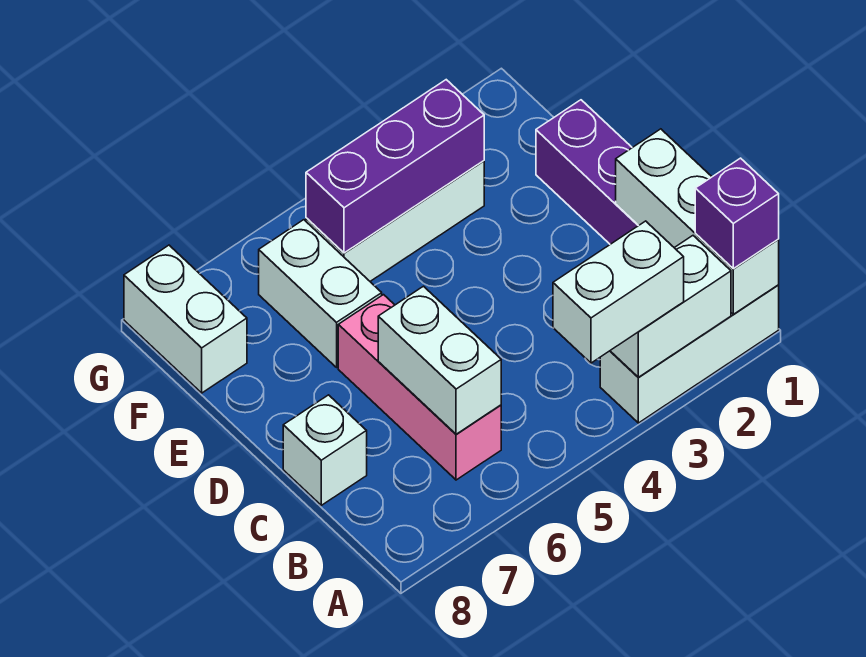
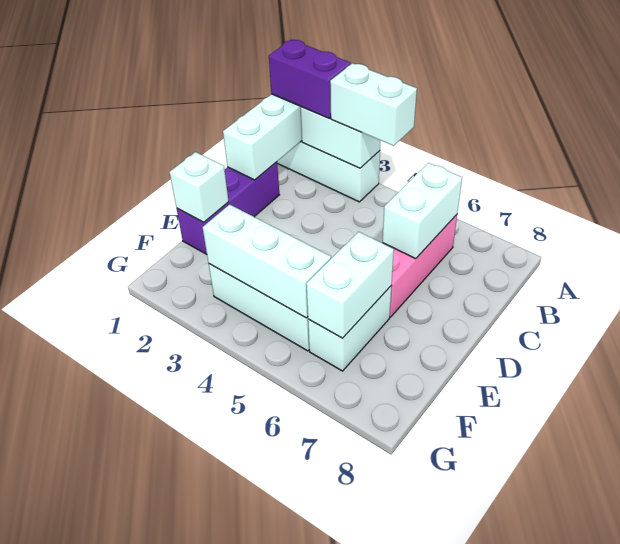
purple brick A1 level 3 -> purple brick A1:A2 level 3
white brick C8 level 1 -> white brick E1 level 2
purple brick F3:F5 level 2 -> white brick F3:F5 level 2
white brick F8:G8 level 1 -> white brick E6:F6 level 2

